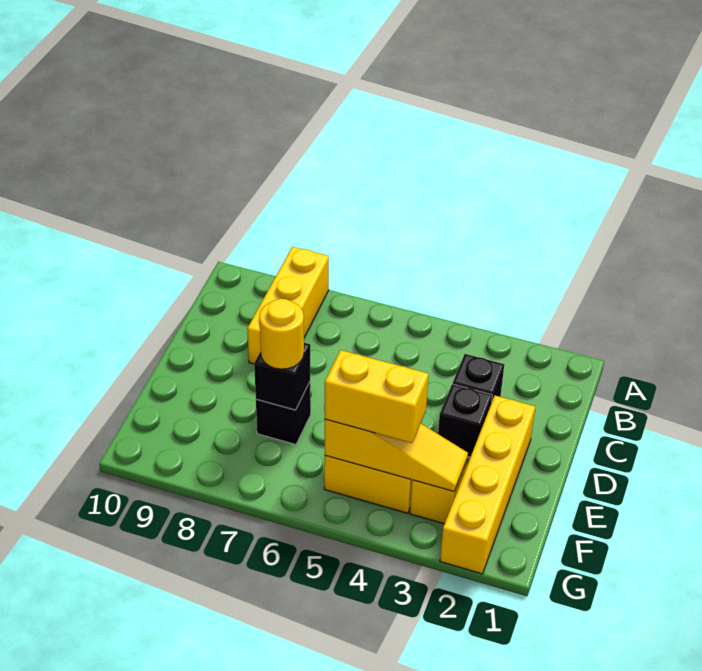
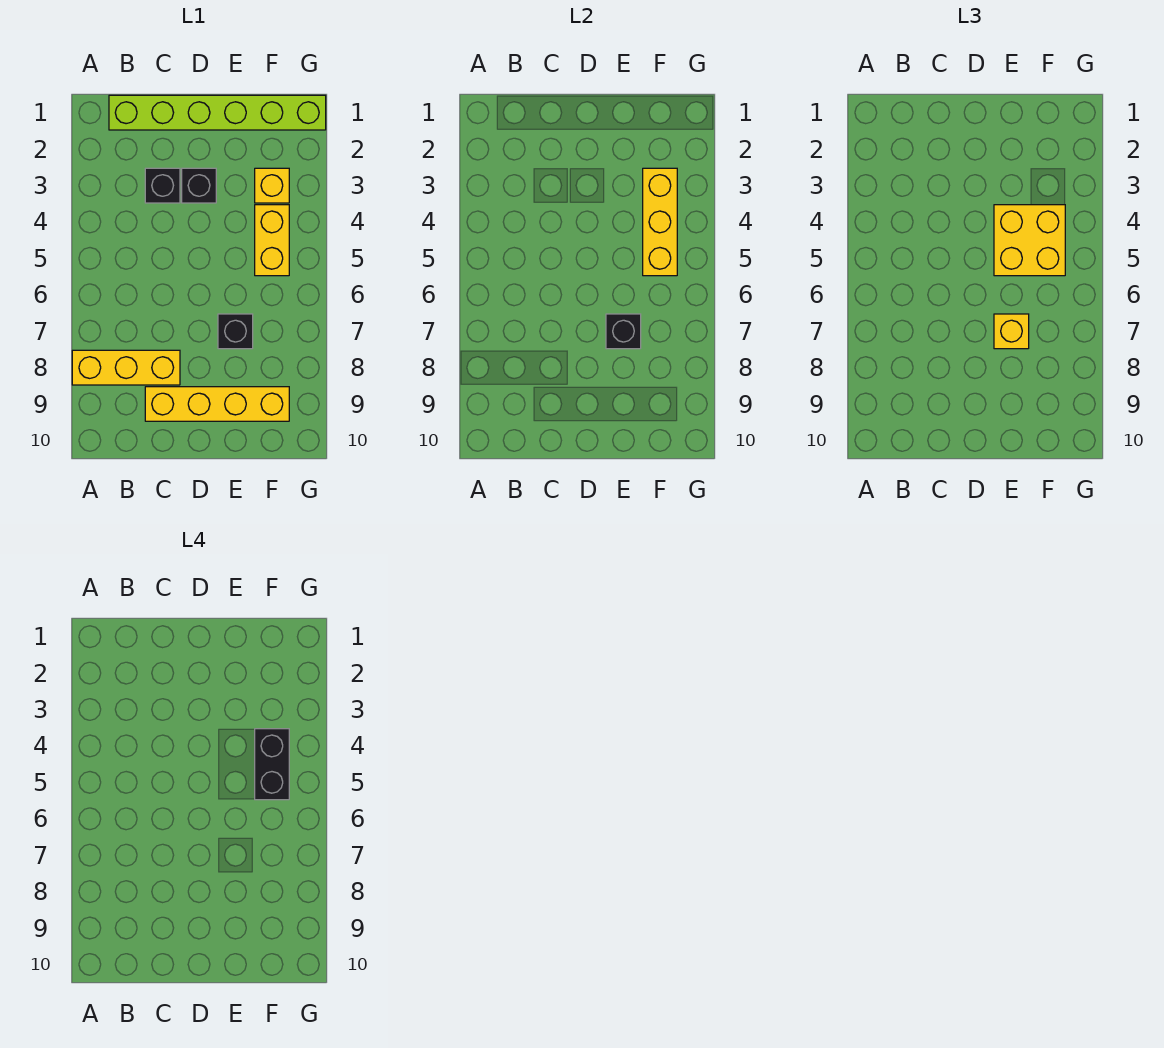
none -> lime brick B1:G1 level 1
yellow brick D2:G2 level 1 -> yellow brick C9:F9 level 1
yellow round brick E7 level 3 -> yellow brick E7 level 3
yellow slope F3:F5 level 2 top 5 -> yellow brick F3:F5 level 2
yellow brick F4:F5 level 3 -> yellow brick E4:F5 level 3
none -> black brick F4:F5 level 4

